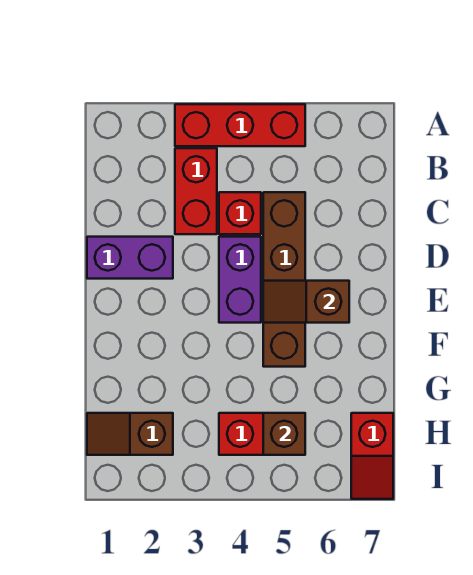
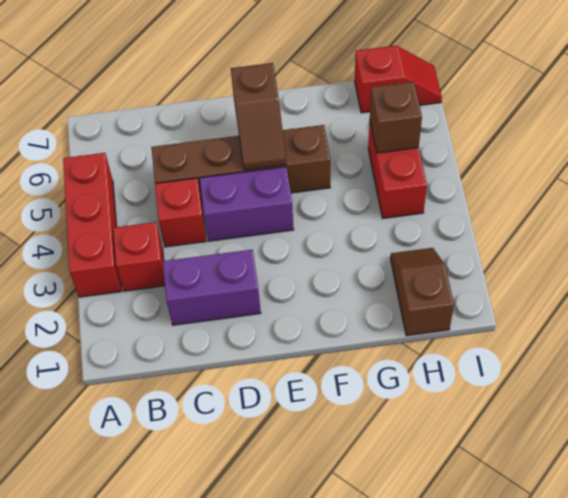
red brick B3:C3 level 1 -> red brick B3 level 1
purple brick D1:D2 level 1 -> purple brick C2:D2 level 1
brown slope H1:H2 level 1 top 2 -> brown slope H1:H2 level 1 top 1

